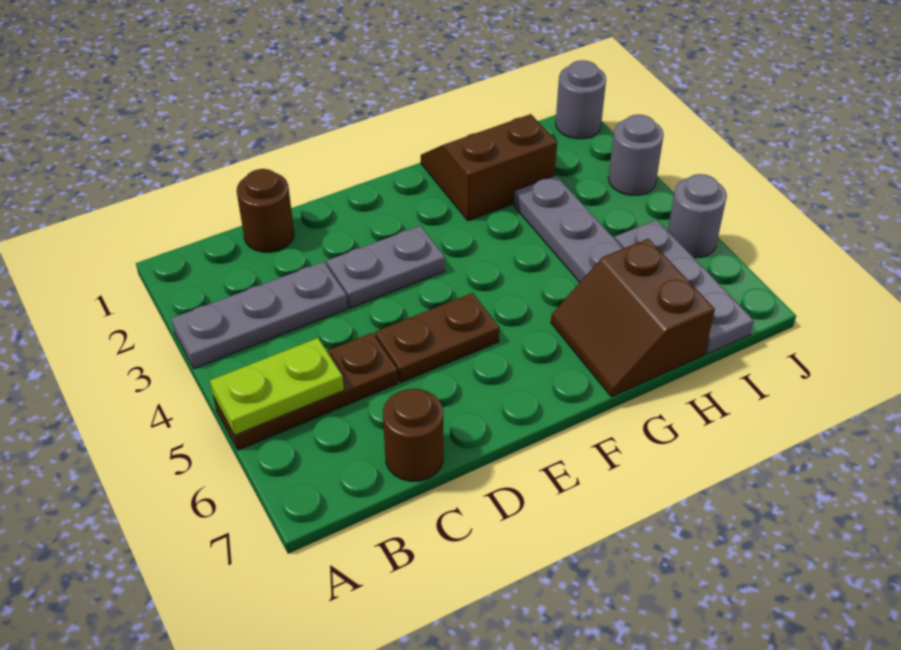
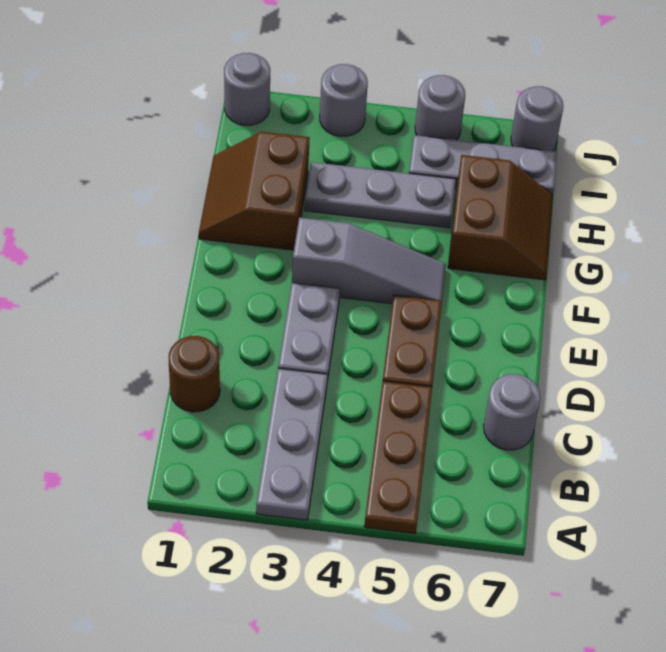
lime plate A5:B5 level 2 -> none
brown round brick C7 level 1 -> grey round brick C7 level 1
none -> grey slope F3:F5 level 1 top 3
brown slope G6:H7 level 1 top H -> brown slope G6:H7 level 1 top 6
none -> grey round brick J7 level 1

